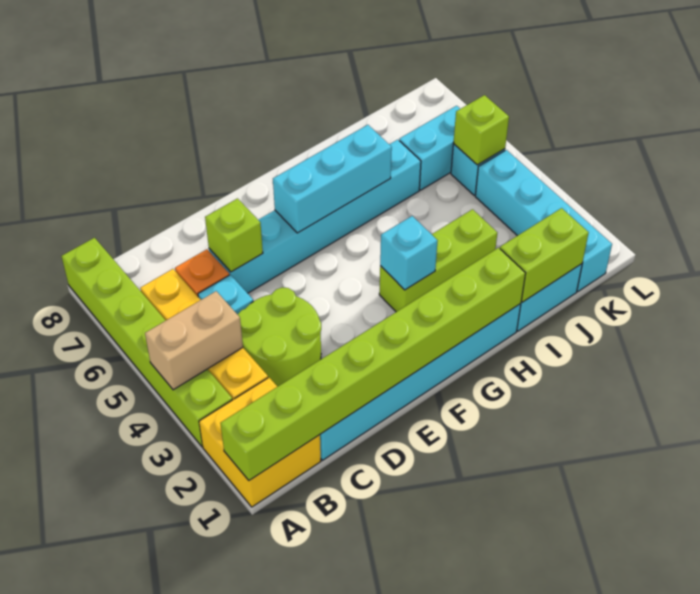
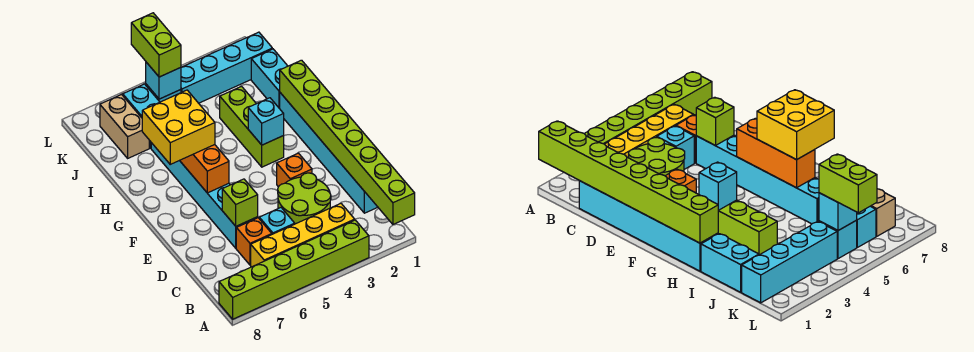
yellow brick A1:B2 level 1 -> yellow brick G6:H7 level 3
tan brick A4:B4 level 2 -> tan brick J7:K7 level 1
none -> orange brick E3 level 1
cyan brick F6:H6 level 2 -> orange brick F6:H6 level 2
lime brick I1:J1 level 2 -> lime brick K5:L5 level 3
lime brick K5 level 2 -> cyan brick K5 level 2

